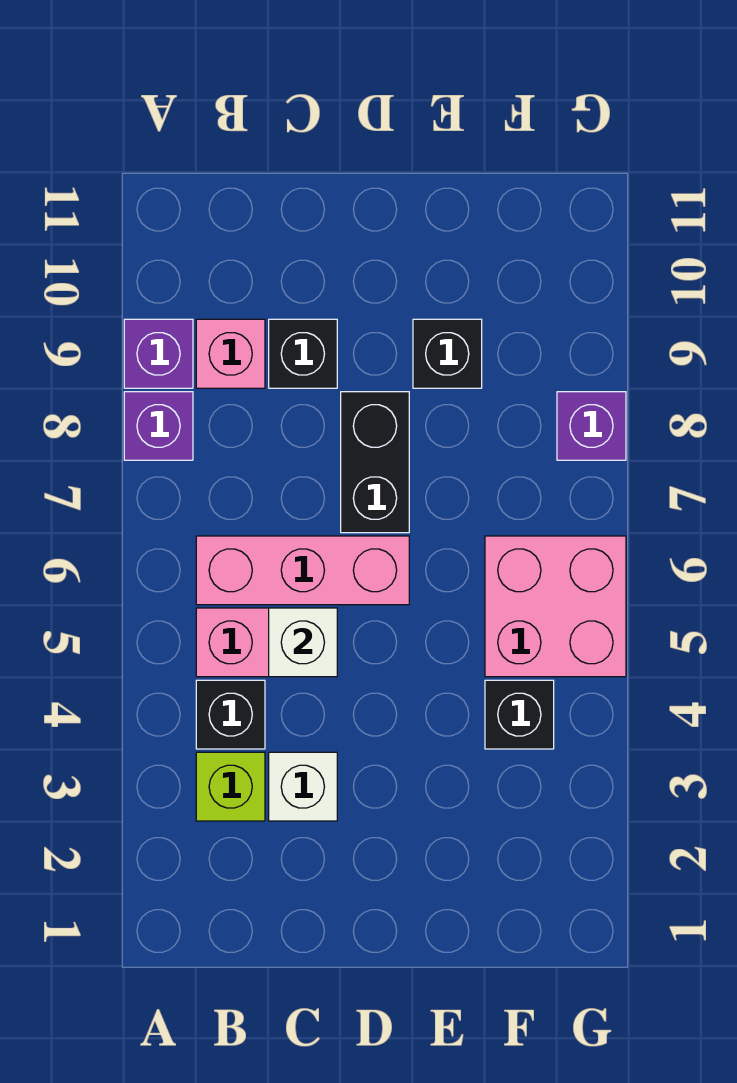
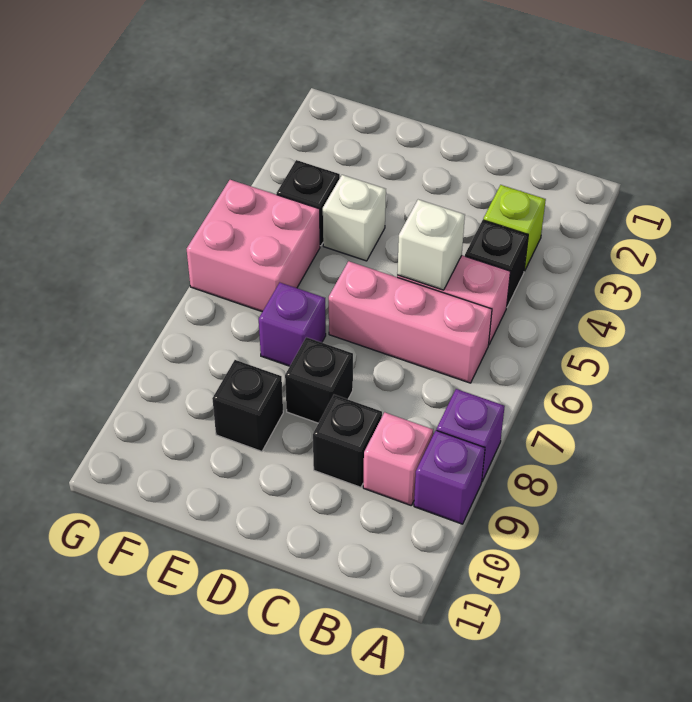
white brick C3 level 1 -> white brick E4 level 1
black brick D7:D8 level 1 -> black brick D8 level 1
purple brick G8 level 1 -> purple brick E7 level 1

